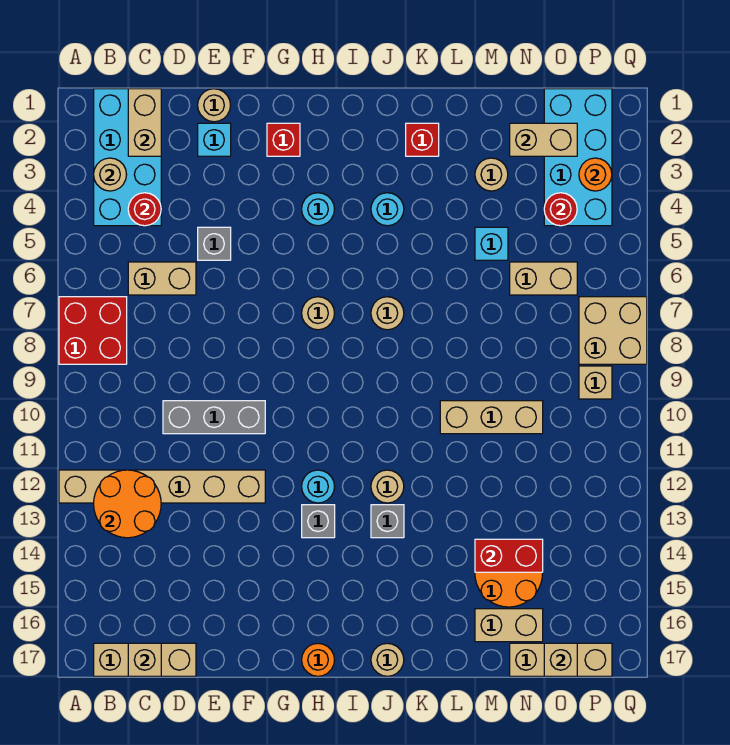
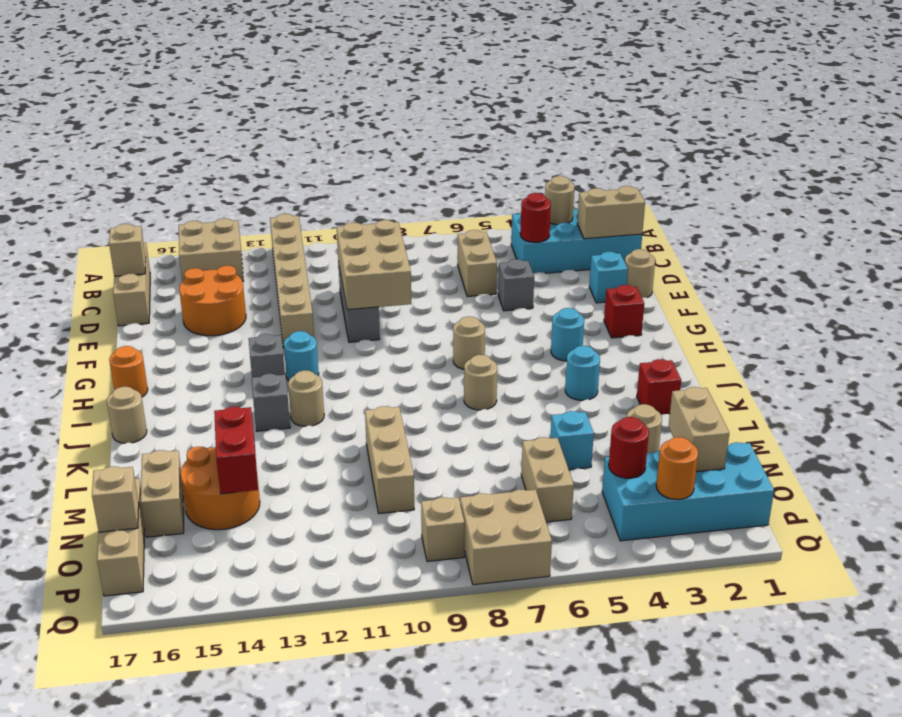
red brick A7:B8 level 1 -> none
none -> tan brick A14:B15 level 1
orange round brick B12:C13 level 2 -> orange round brick D14:E15 level 1
none -> tan brick D9:F10 level 2

